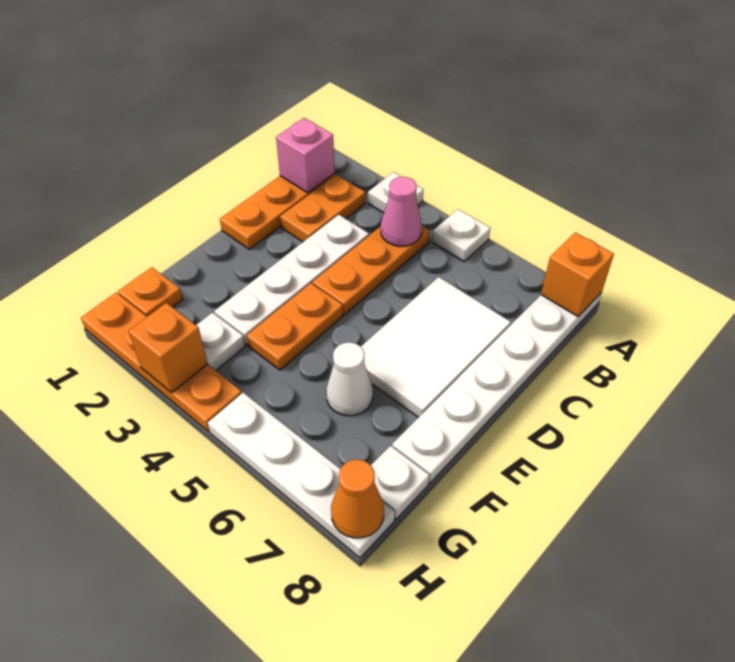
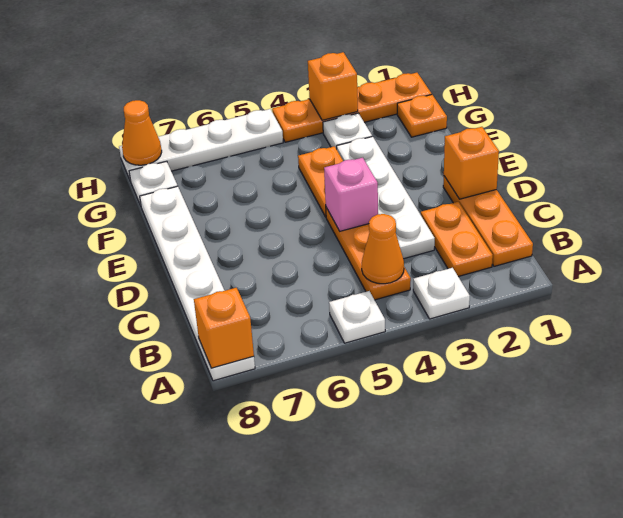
pink brick B1 level 2 -> pink brick D4 level 2
pink cone B4 level 2 -> orange cone B4 level 2
white tile C6:E7 level 1 -> none
none -> orange brick D1 level 2
white cone F6 level 1 -> none

